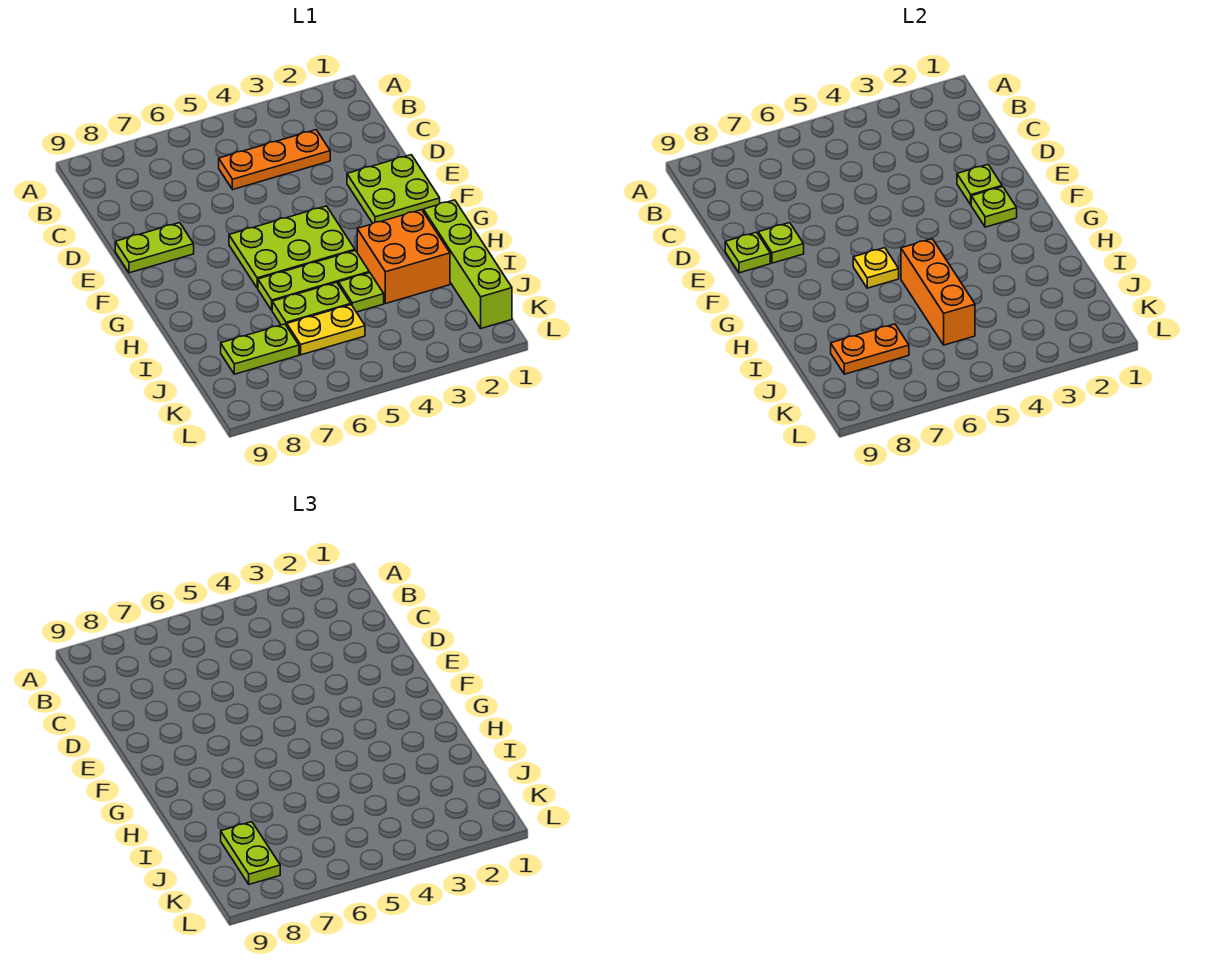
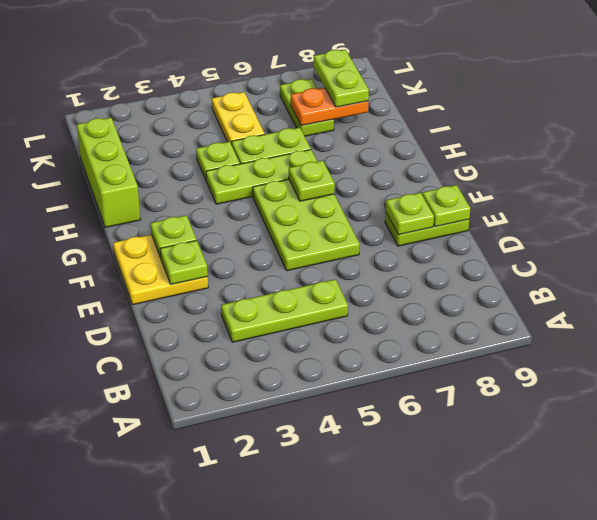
orange plate C3:C5 level 1 -> lime plate C3:C5 level 1
lime plate E1:F2 level 1 -> yellow plate E1:F2 level 1
lime plate F4:G6 level 1 -> lime plate E5:G6 level 1
yellow plate G6 level 2 -> lime plate G6 level 2
lime brick H1:K1 level 1 -> lime brick H1:J1 level 1
orange brick H2:I3 level 1 -> none
orange brick H5:J5 level 2 -> none
yellow plate J5:J6 level 1 -> yellow plate J5:K5 level 1
lime plate J7:J8 level 1 -> lime plate J7:K7 level 1

